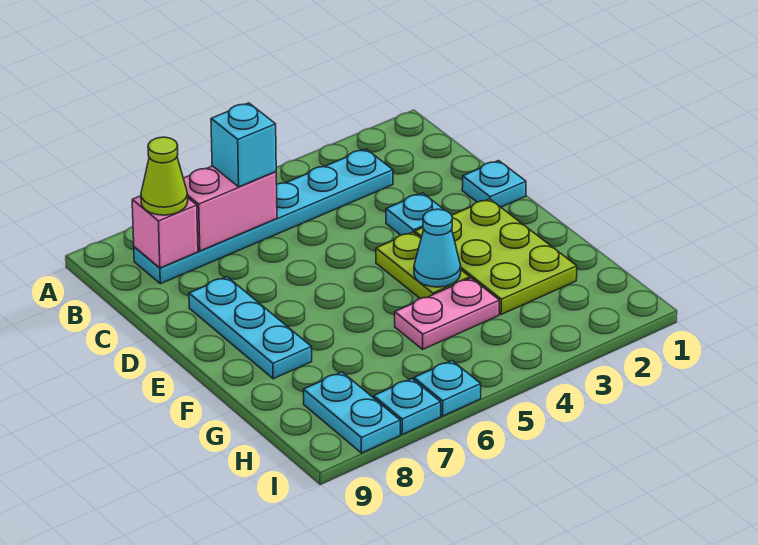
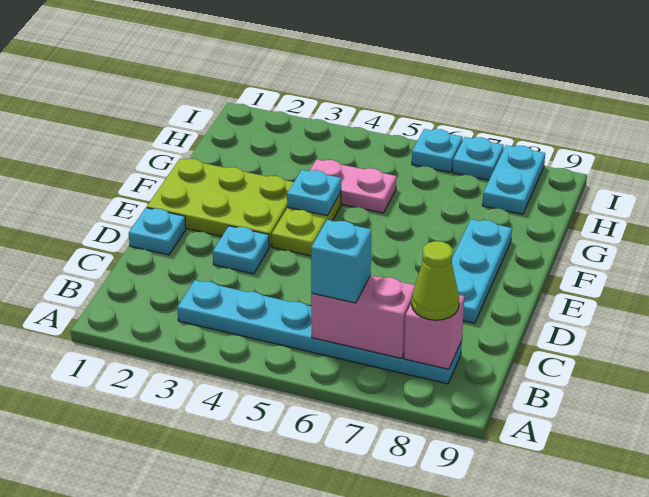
lime plate E2:G3 level 1 -> lime plate E1:F3 level 1
cyan cone F4 level 2 -> cyan plate F4 level 2

